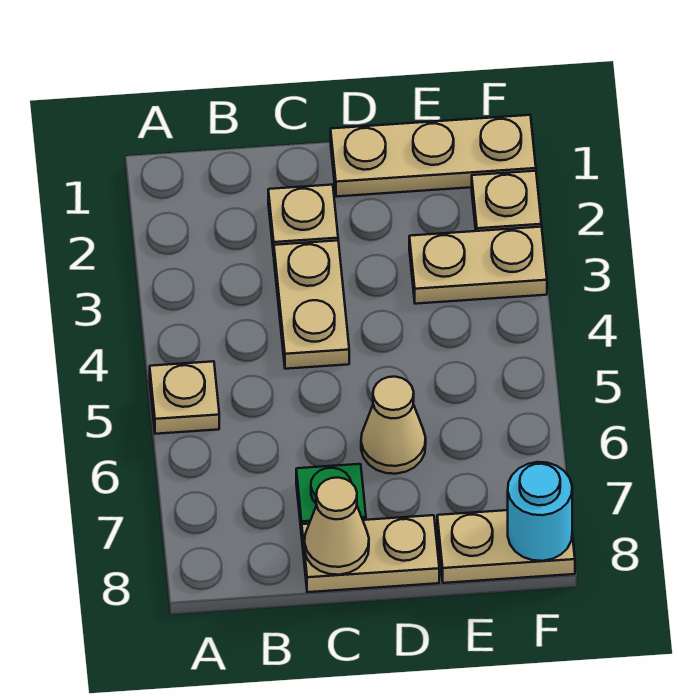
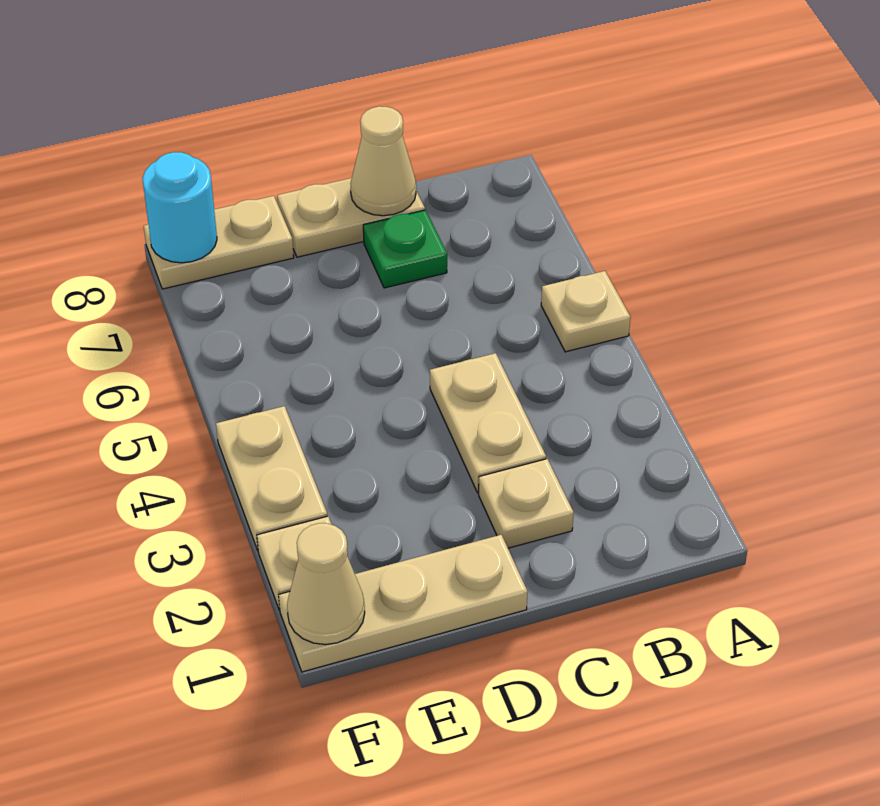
tan cone D6 level 1 -> tan cone F1 level 2
tan plate E3:F3 level 1 -> tan plate F3:F4 level 1

